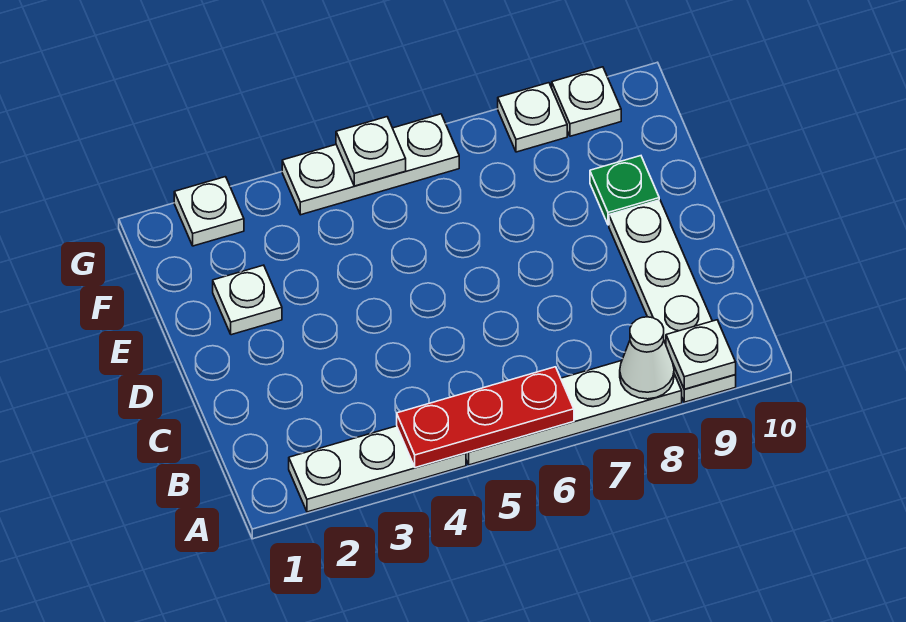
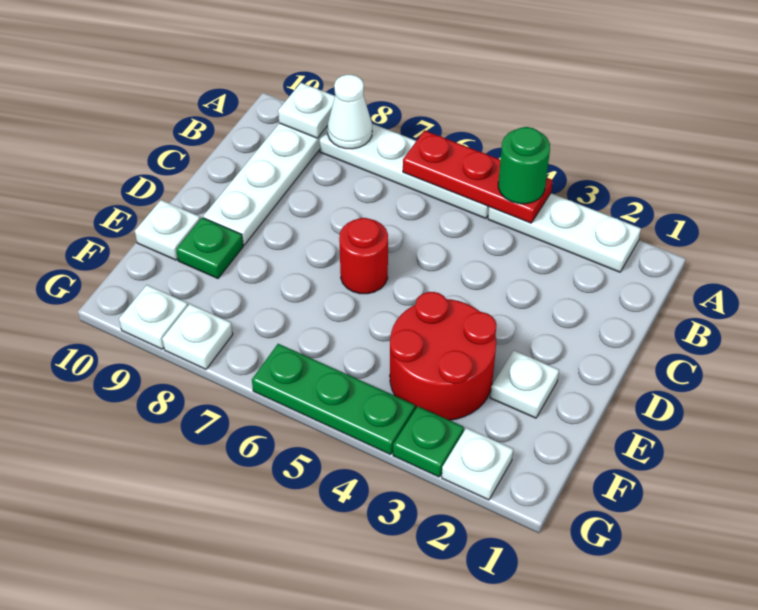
none -> green round brick A4 level 3
none -> red round brick D6 level 1
none -> red round brick E3:F4 level 1
none -> green plate G3 level 1
white plate G4:G6 level 1 -> green plate G4:G6 level 1
white plate G5 level 2 -> white plate E10 level 1

